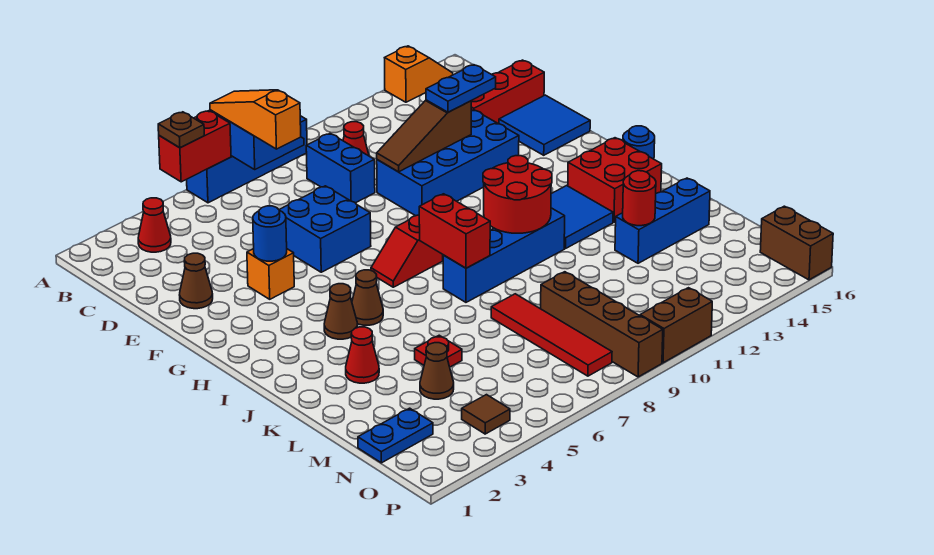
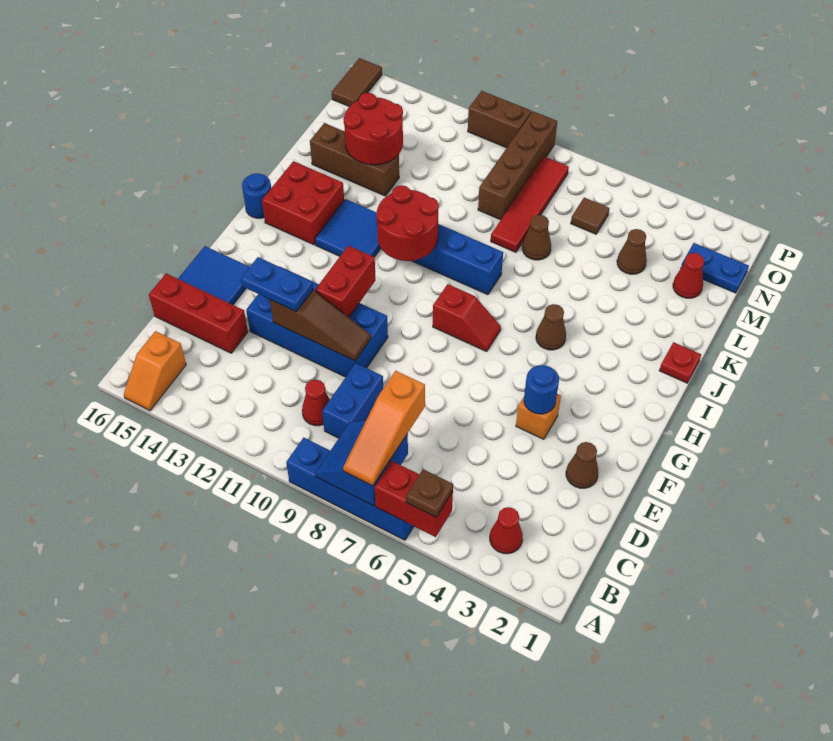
orange slope A14:A15 level 1 top 14 -> orange slope A15:B15 level 1 top B
blue brick E6:F7 level 1 -> none
brown cone I4 level 1 -> brown cone L7 level 1
red brick I8:J8 level 2 -> red brick F11:G11 level 2
red cone K3 level 1 -> red cone M2 level 1
red plate L5 level 1 -> red plate J1 level 1
blue brick L13:L15 level 1 -> brown brick L13:L15 level 1
red round brick L13 level 2 -> red round brick L13:M14 level 2
brown tile O4 level 1 -> brown tile N6 level 1
brown brick O16:P16 level 1 -> brown tile O16:P16 level 1

